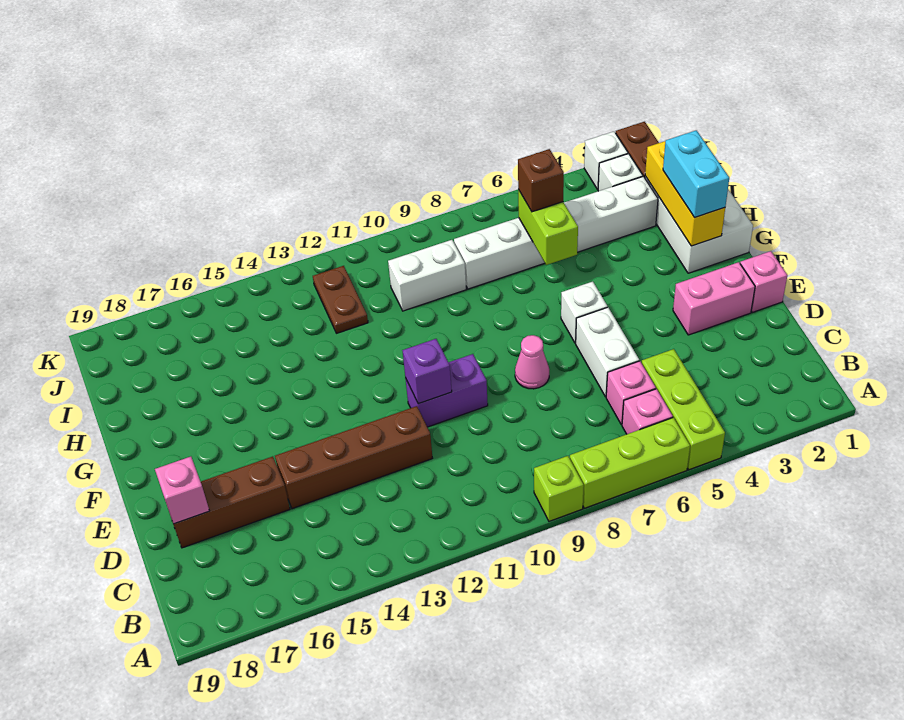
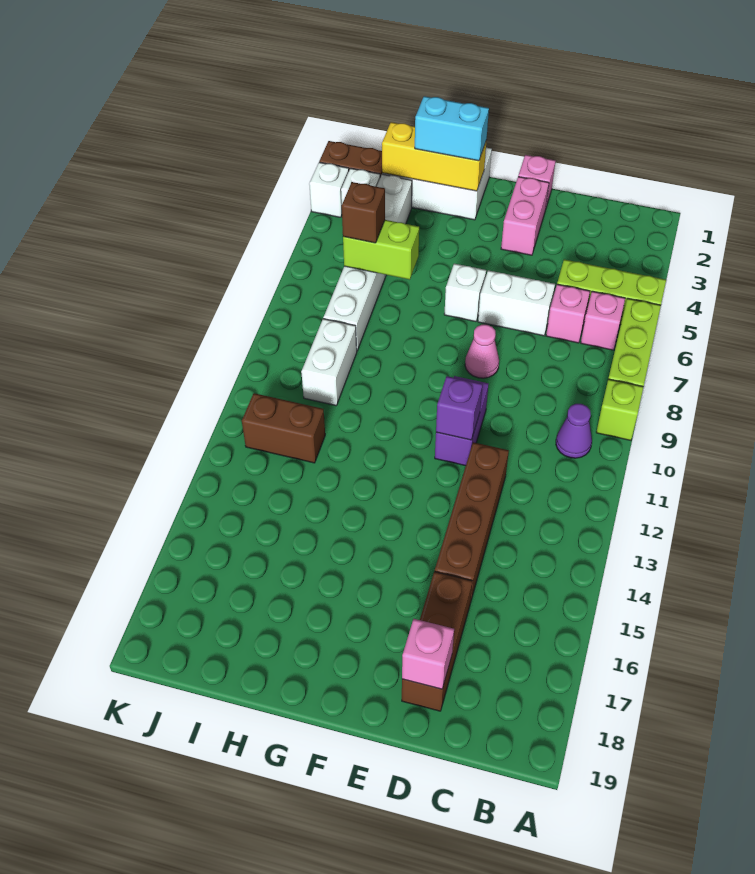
none -> purple cone B10 level 1
brown plate I12:J12 level 1 -> brown brick I12:J12 level 1

